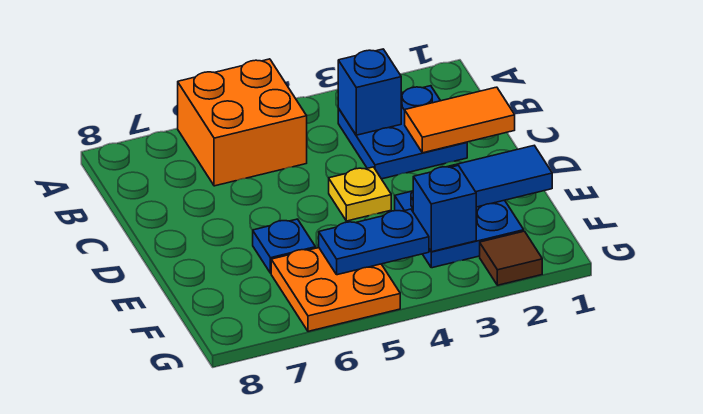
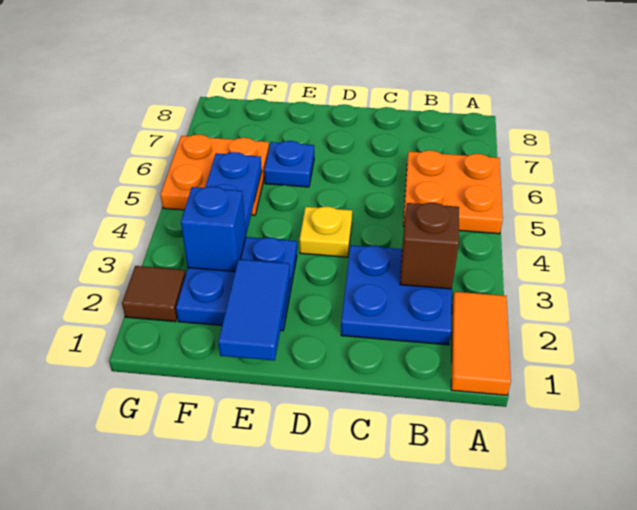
orange brick A5:B6 level 1 -> orange plate A5:B6 level 1
blue brick B3 level 2 -> brown brick B3 level 2
orange tile C1:C2 level 2 -> orange tile A1:A2 level 1

